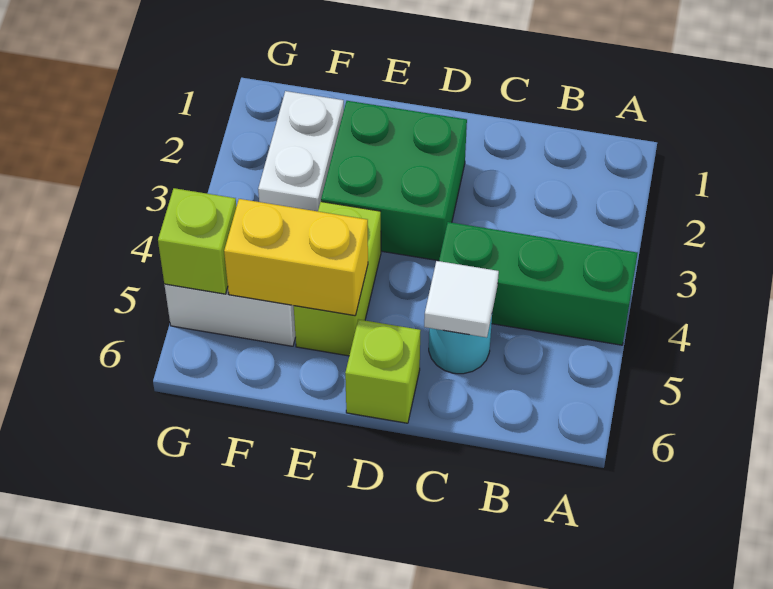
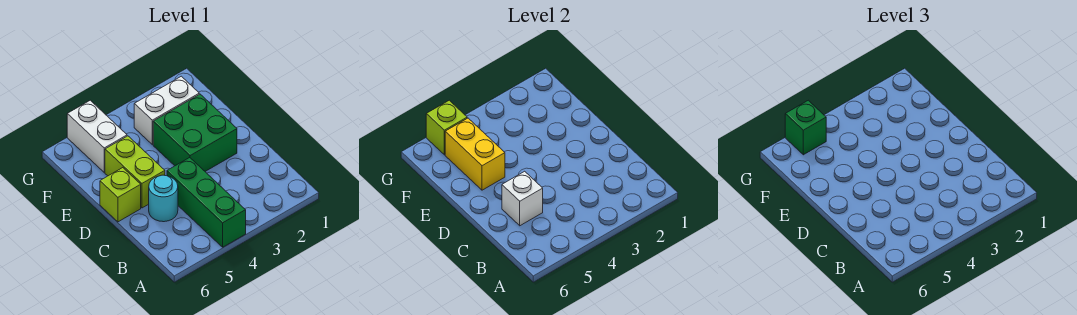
white tile C5 level 2 -> white brick C5 level 2
lime brick E4:E5 level 1 -> lime brick D5:E5 level 1
none -> green brick G5 level 3

